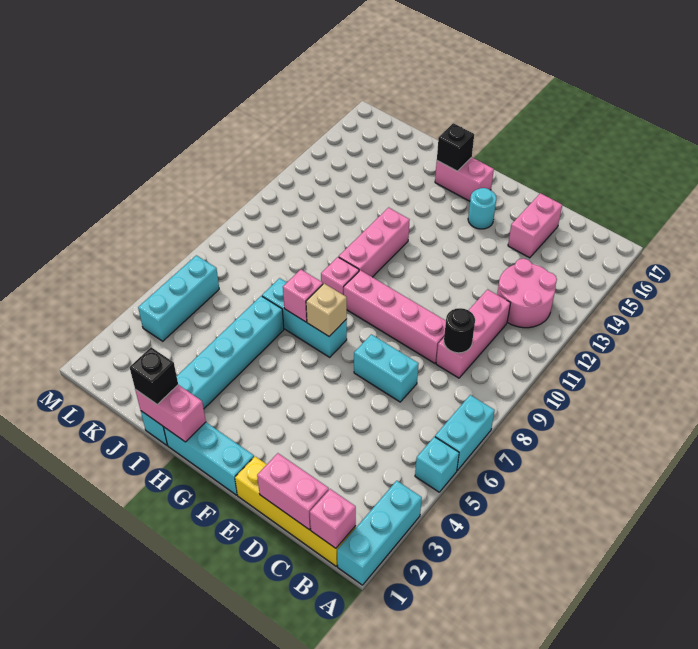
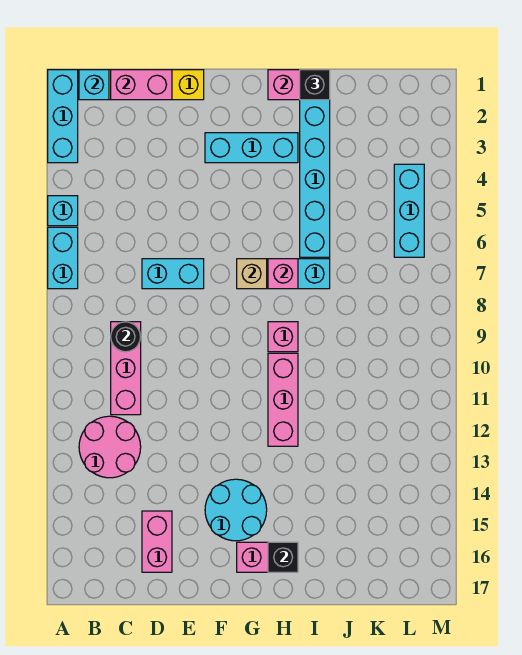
pink brick B1 level 2 -> cyan brick B1 level 2
pink brick D9:G9 level 1 -> none
cyan brick F1:H1 level 1 -> cyan brick F3:H3 level 1
cyan round brick F15 level 1 -> cyan round brick F14:G15 level 1

